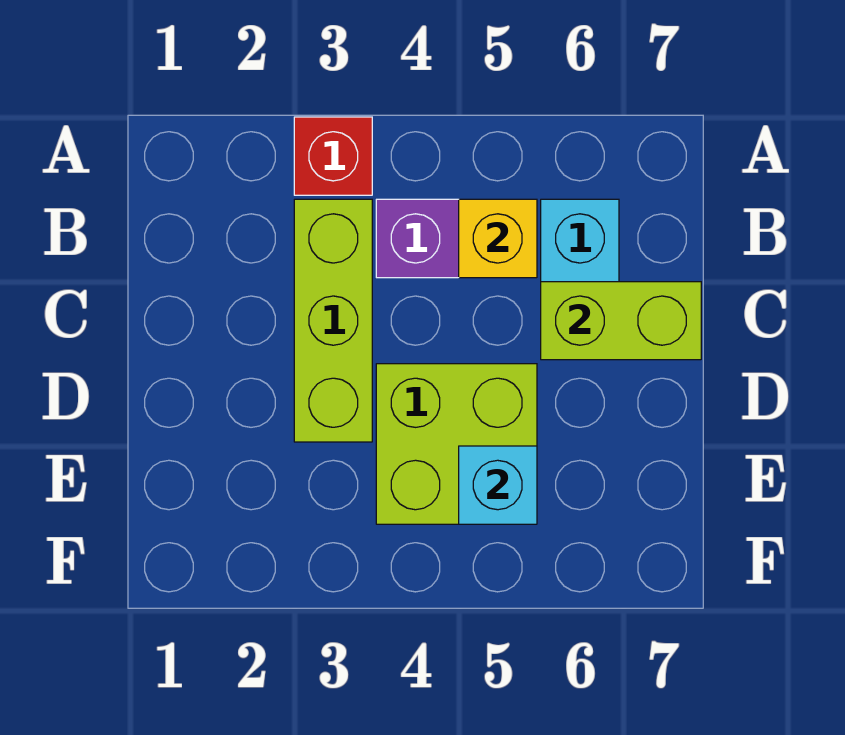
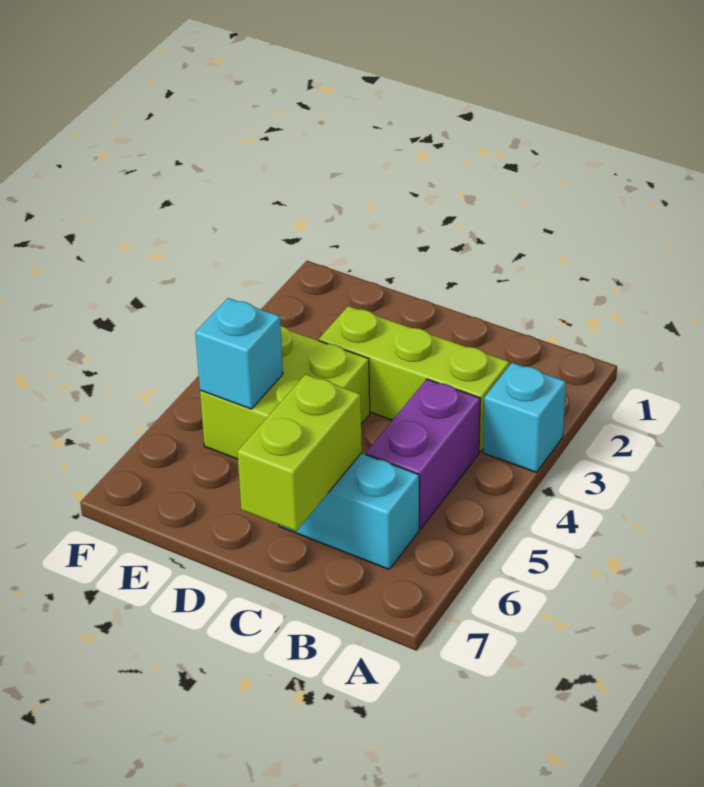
red brick A3 level 1 -> cyan brick A3 level 1
yellow brick B5 level 2 -> none

